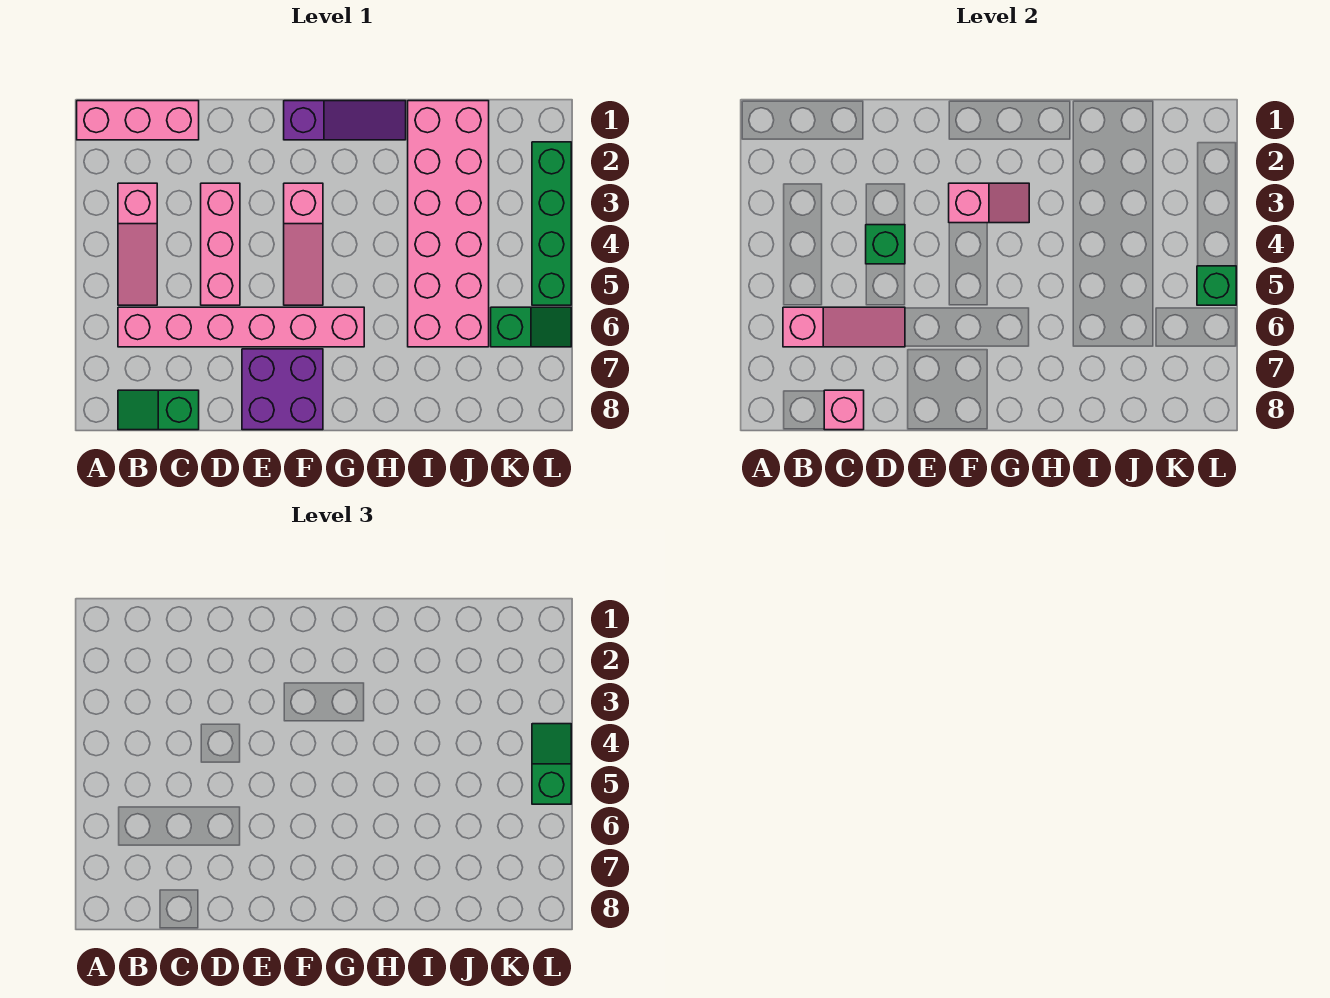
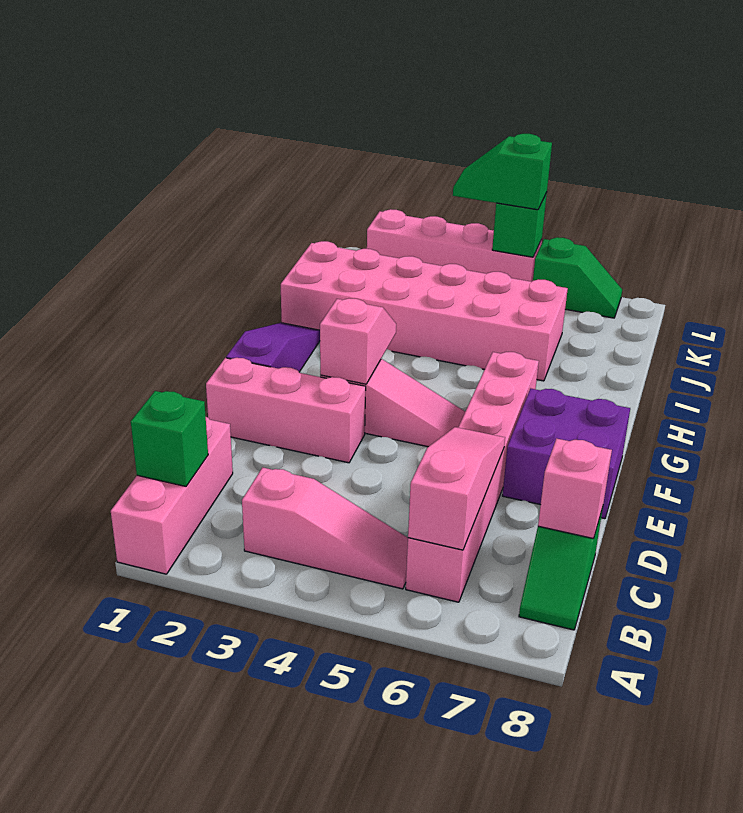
pink brick D3:D5 level 1 -> pink brick E1:E3 level 1
green brick D4 level 2 -> green brick B1 level 2
green slope K6:L6 level 1 top K -> green slope L6:L7 level 1 top 6
green brick L2:L5 level 1 -> pink brick L2:L5 level 1

